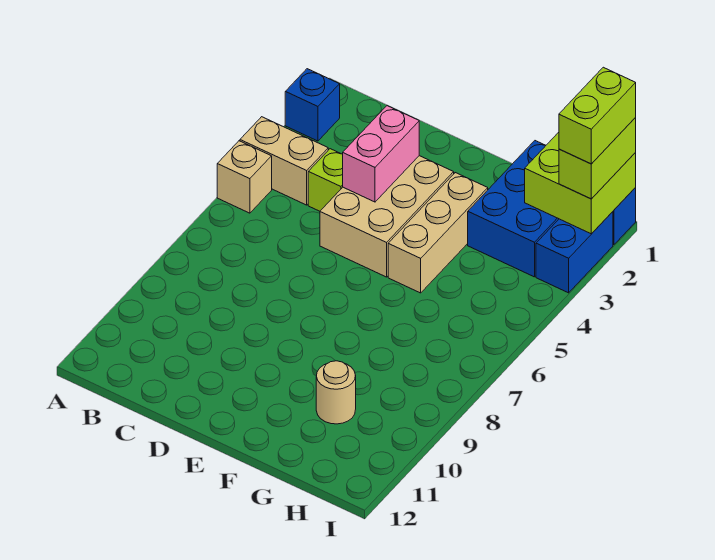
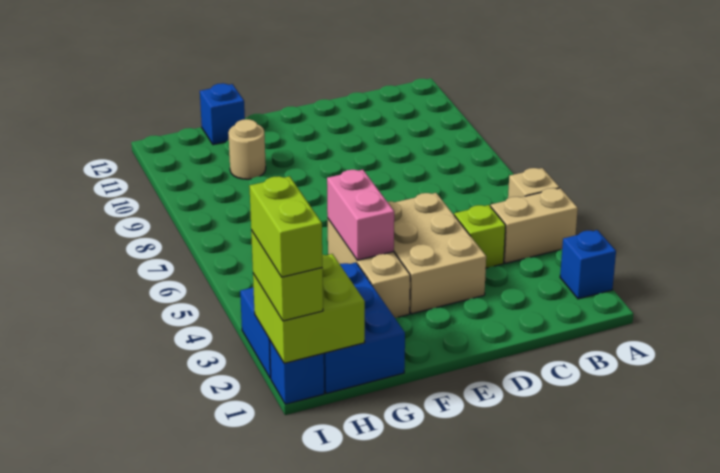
pink brick D3:D4 level 2 -> pink brick F4:F5 level 2
none -> blue brick G12 level 1

